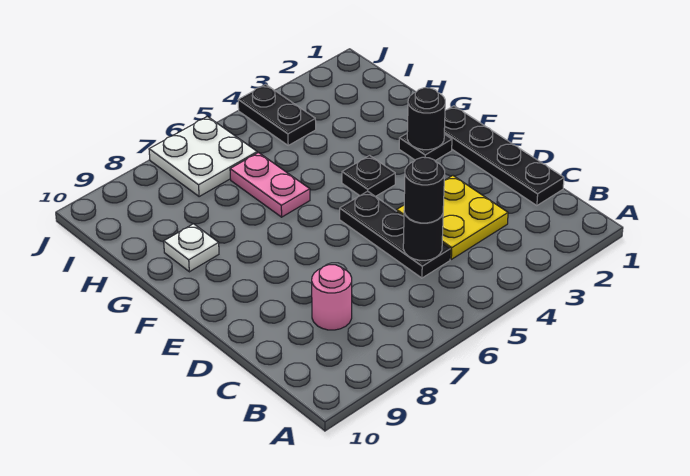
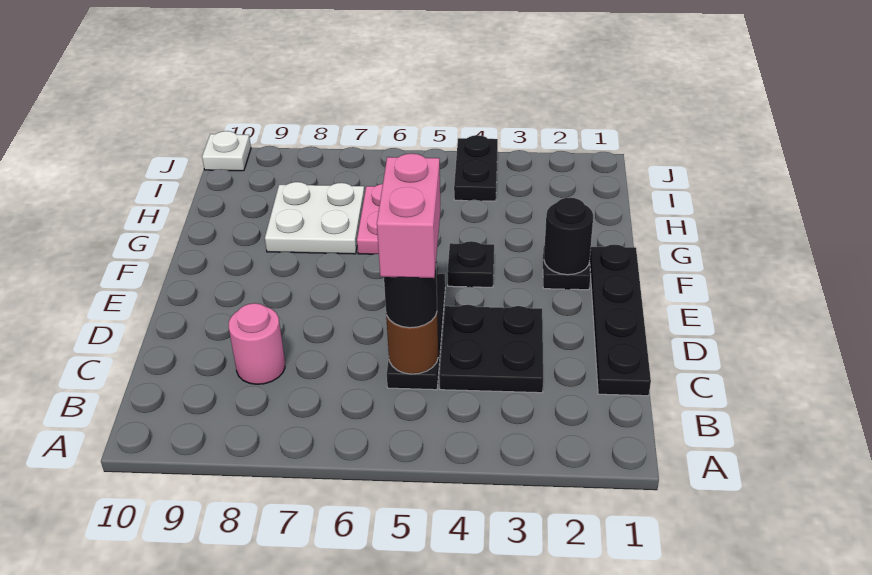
yellow plate C3:D4 level 1 -> black plate C3:D4 level 1
black round brick C5 level 2 -> brown round brick C5 level 2
none -> pink brick C5:D5 level 4
white plate G9 level 1 -> white plate J10 level 1
white plate I6:J7 level 1 -> white plate G7:H8 level 1

